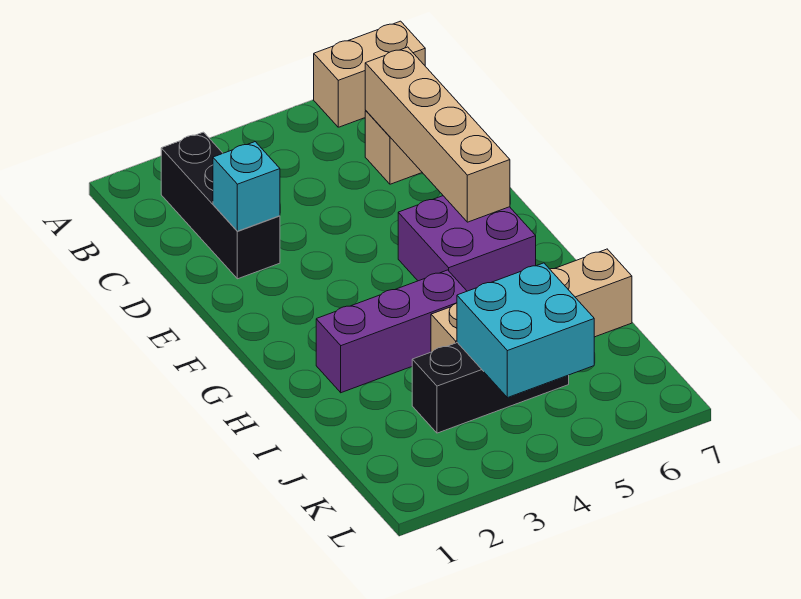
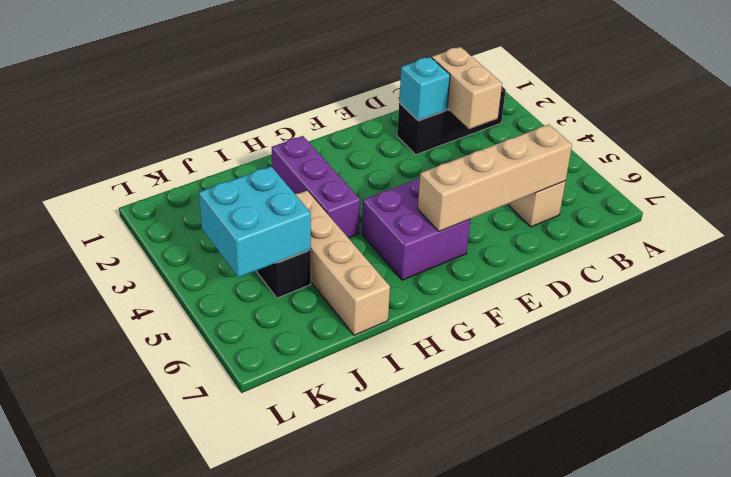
tan brick A6:A7 level 1 -> tan brick C2:C3 level 2

